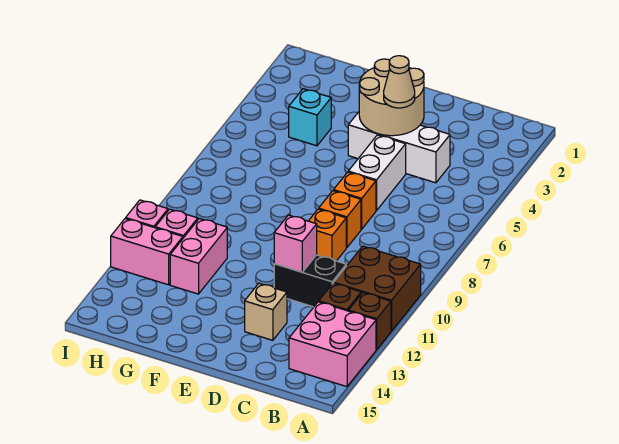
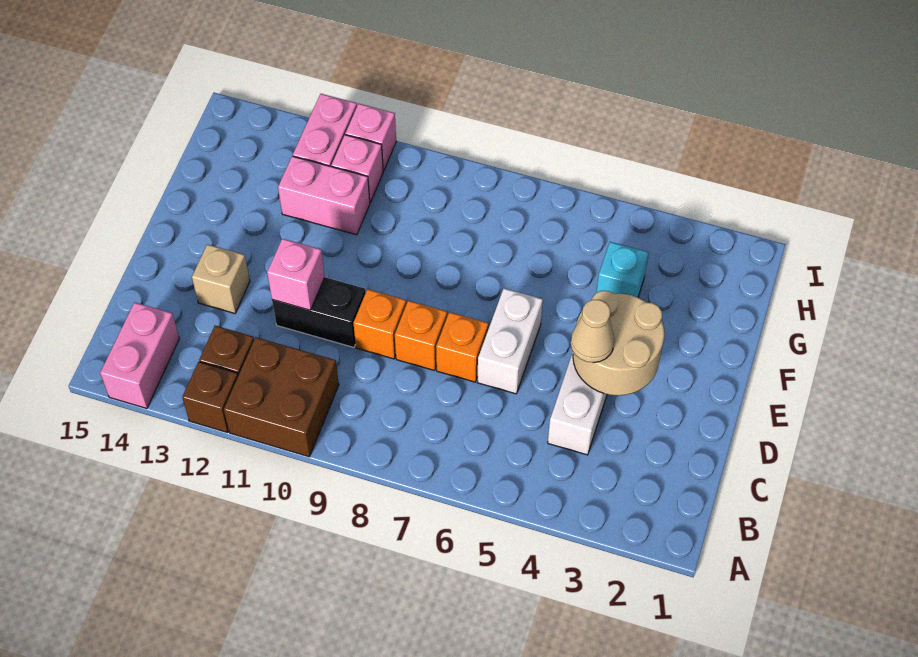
pink brick A13:B14 level 1 -> pink brick A14:B14 level 1
black brick C11:D11 level 1 -> black brick D10:D11 level 1
white brick D5:D6 level 1 -> white brick D6:E6 level 1

